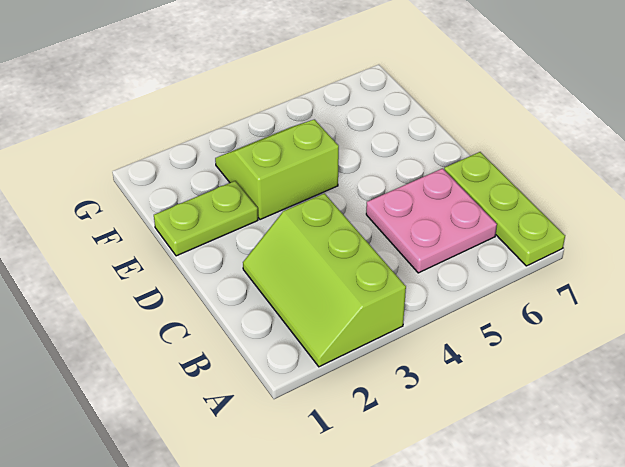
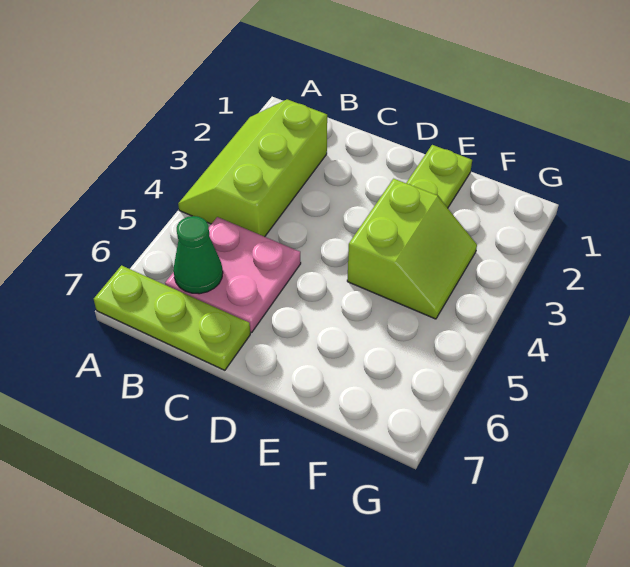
lime slope A2:C3 level 1 top 3 -> lime slope A2:B4 level 1 top B
none -> green cone B6 level 2

